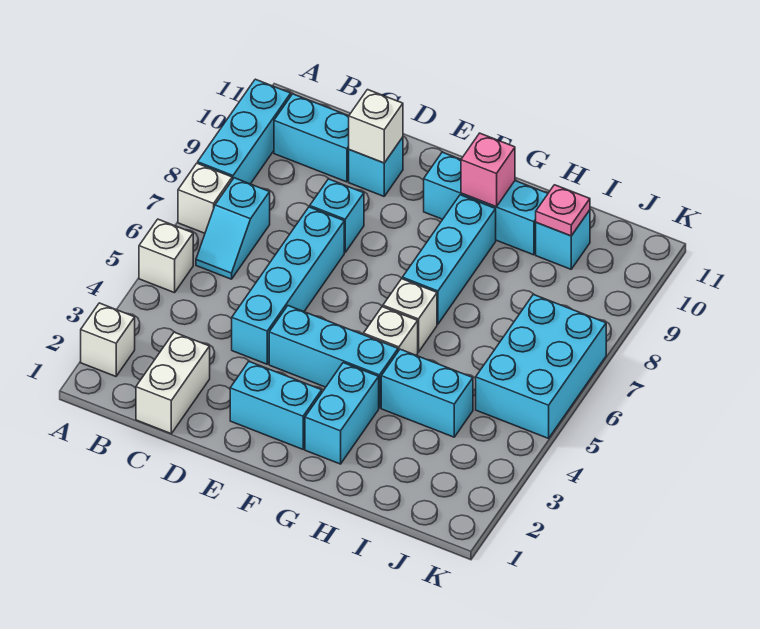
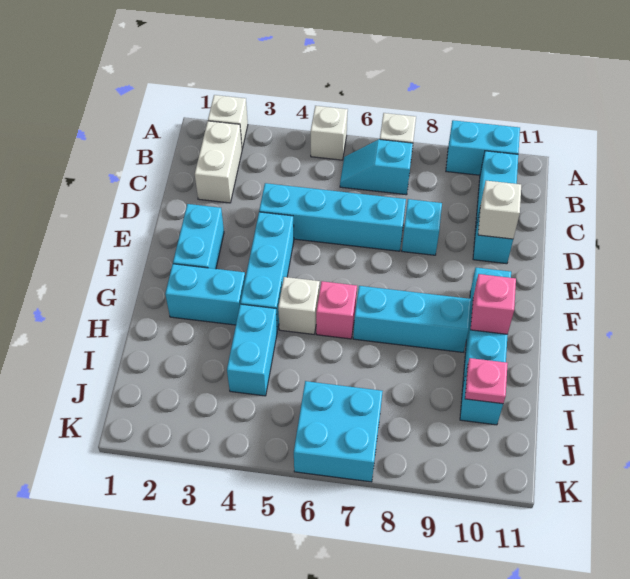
cyan brick A8:A10 level 1 -> cyan brick A9:A10 level 1
white brick C1:C2 level 1 -> white brick B2:C2 level 1
white brick G6 level 1 -> pink brick G6 level 1
cyan brick J5:K7 level 1 -> cyan brick J6:K7 level 1

